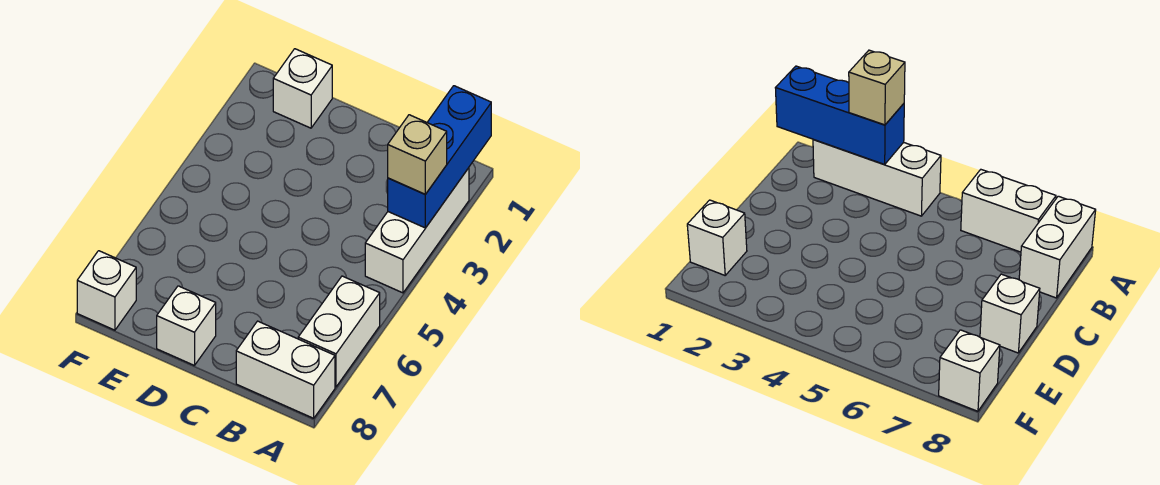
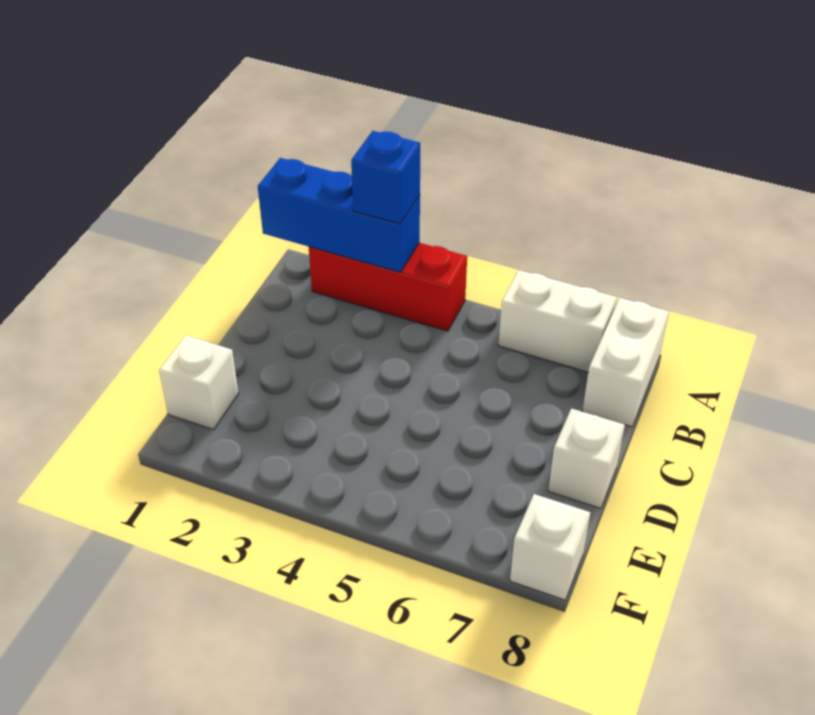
white brick A2:A4 level 1 -> red brick A2:A4 level 1
tan brick A3 level 3 -> blue brick A3 level 3

